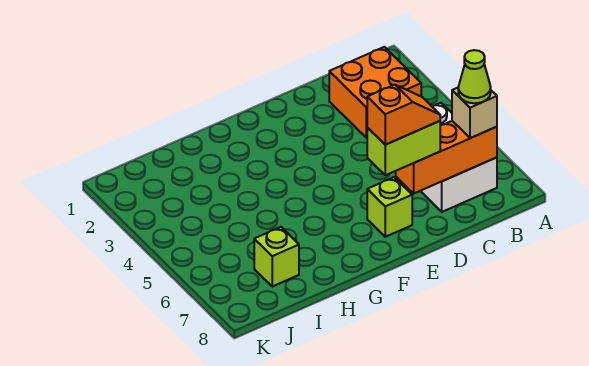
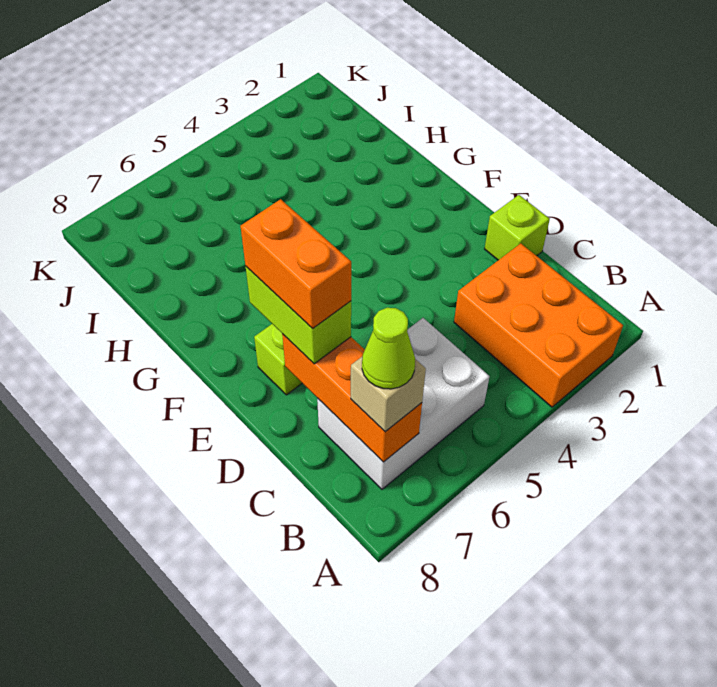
orange brick B2:C3 level 1 -> orange brick A2:C3 level 1
orange slope D7:E7 level 4 top E -> orange brick D7:E7 level 4
lime brick I7 level 1 -> lime brick D1 level 1

